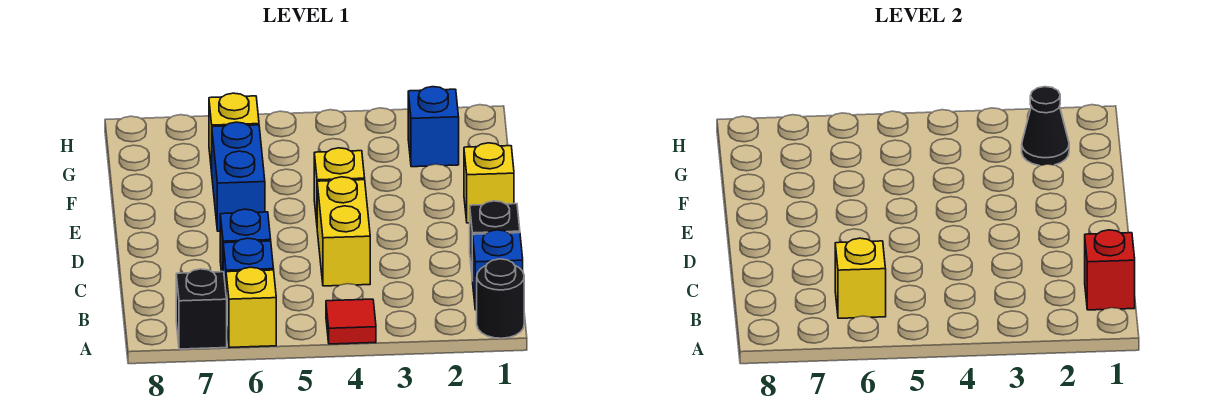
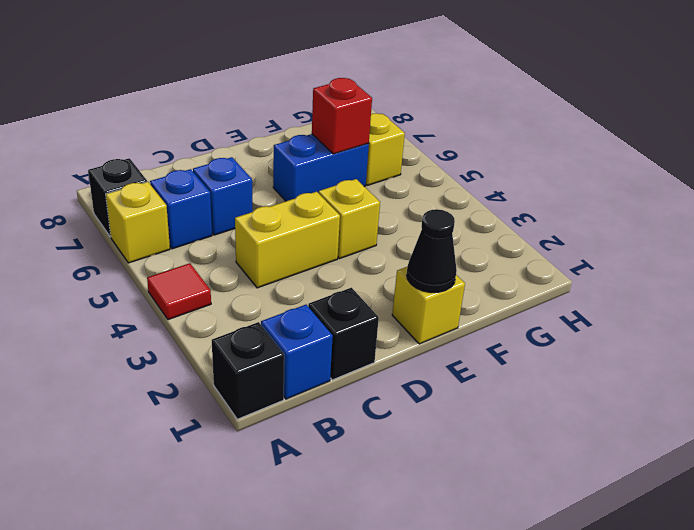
black round brick A1 level 1 -> black brick A1 level 1
red brick B1 level 2 -> red brick F6 level 2
yellow brick B6 level 2 -> none
blue brick G2 level 1 -> none
black cone G2 level 2 -> black cone E1 level 2

